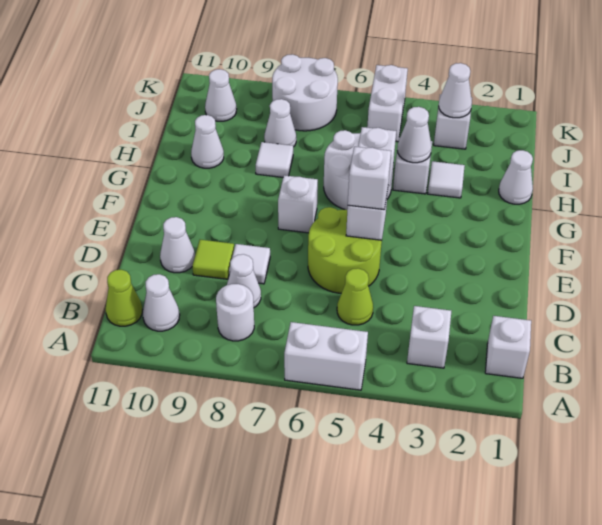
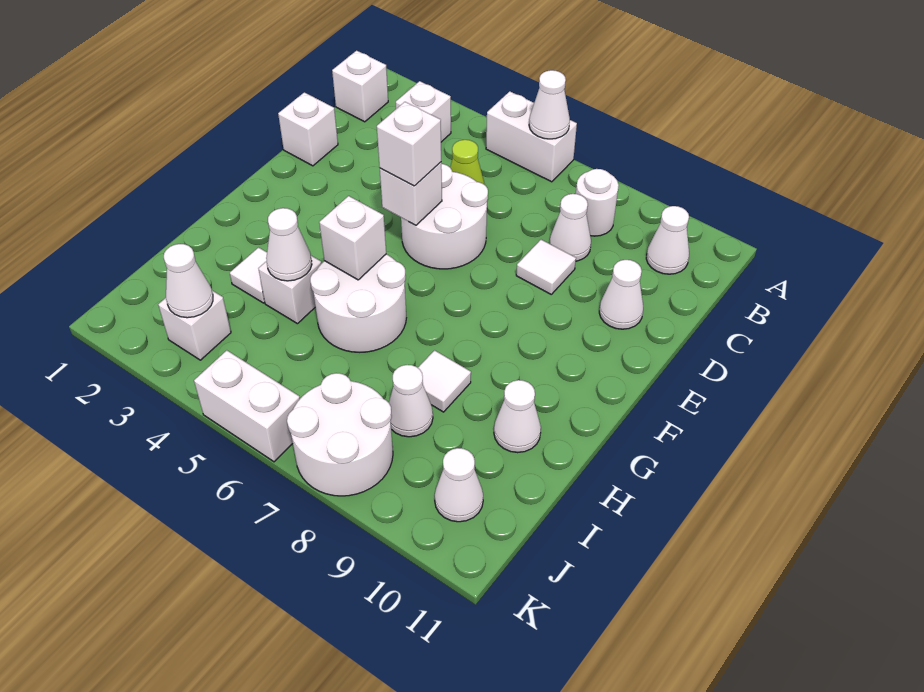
lime cone B11 level 1 -> none
lime round brick D5:E6 level 1 -> white round brick D5:E6 level 1
lime tile D9 level 1 -> none
white brick F7 level 1 -> white brick D1 level 1
white cone H1 level 1 -> white cone A6 level 2
white brick J5:K5 level 1 -> white brick K5:K6 level 1

